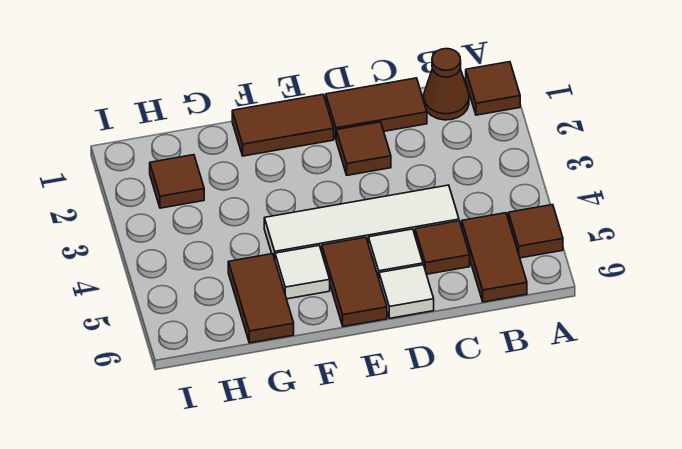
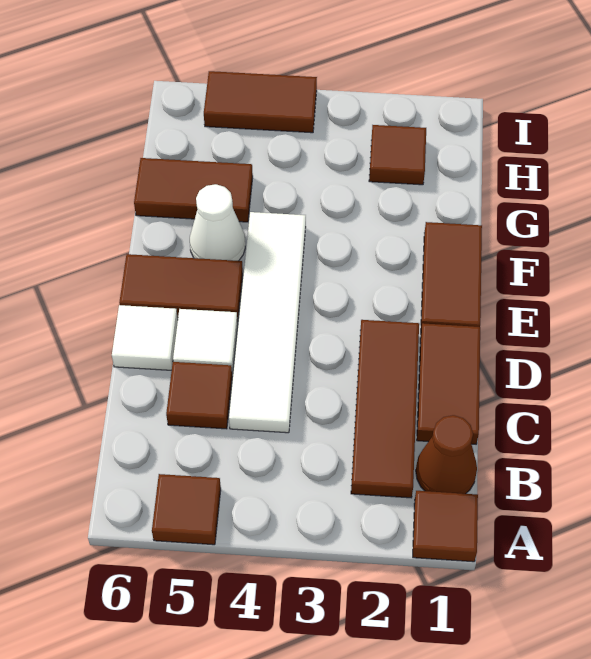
brown tile B5:B6 level 1 -> brown tile I4:I5 level 1
brown tile D2 level 1 -> brown tile B2:D2 level 1
white tile F5 level 1 -> white cone F5 level 1

